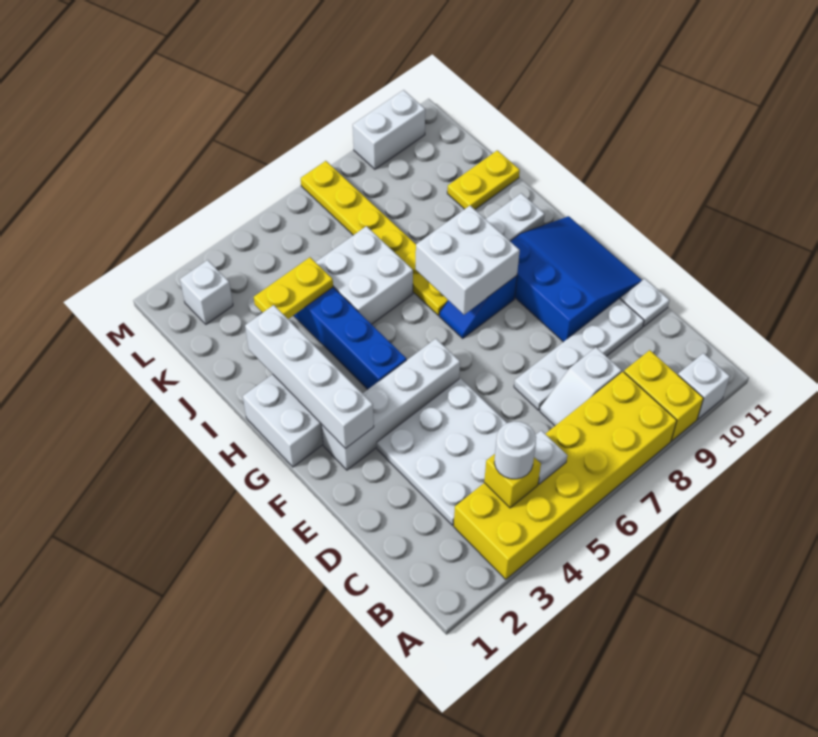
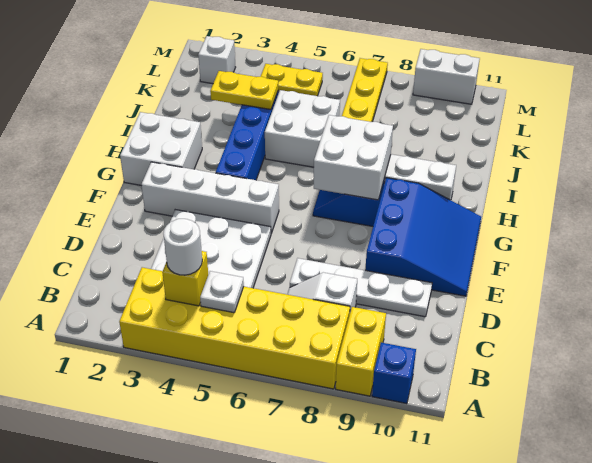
white brick A10 level 1 -> blue brick A10 level 1
white plate D11 level 1 -> none
white brick F2:I2 level 2 -> none
yellow plate J10:J11 level 1 -> yellow plate L4:L5 level 1

